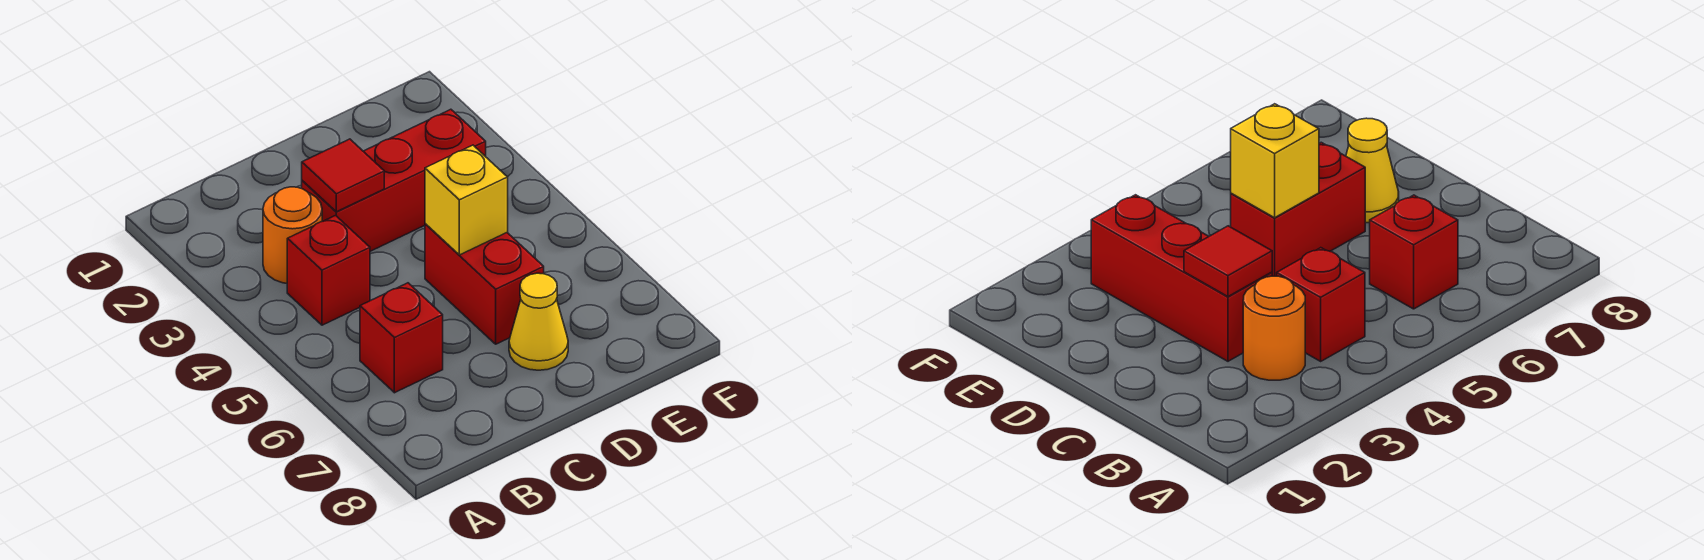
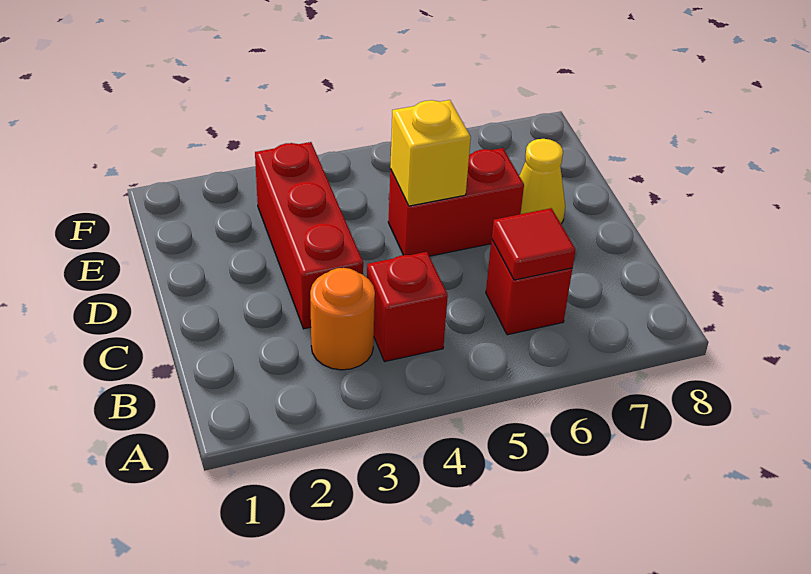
red tile C3 level 2 -> red tile B6 level 2

